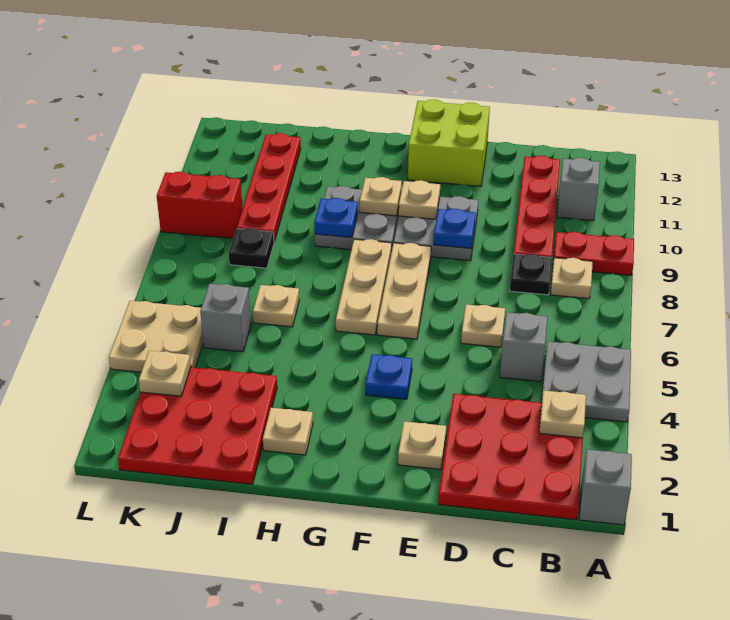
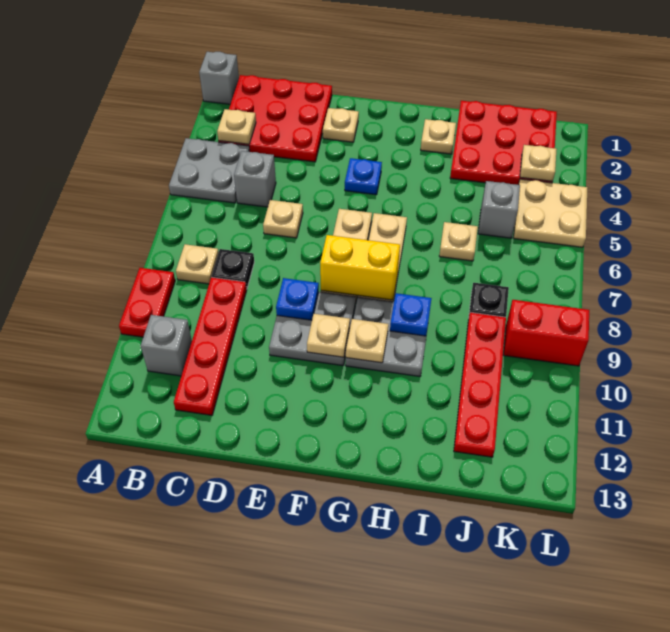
red plate A9:B9 level 1 -> red plate A9:A10 level 1
lime brick E12:F13 level 1 -> none
none -> yellow brick F8:G8 level 2

